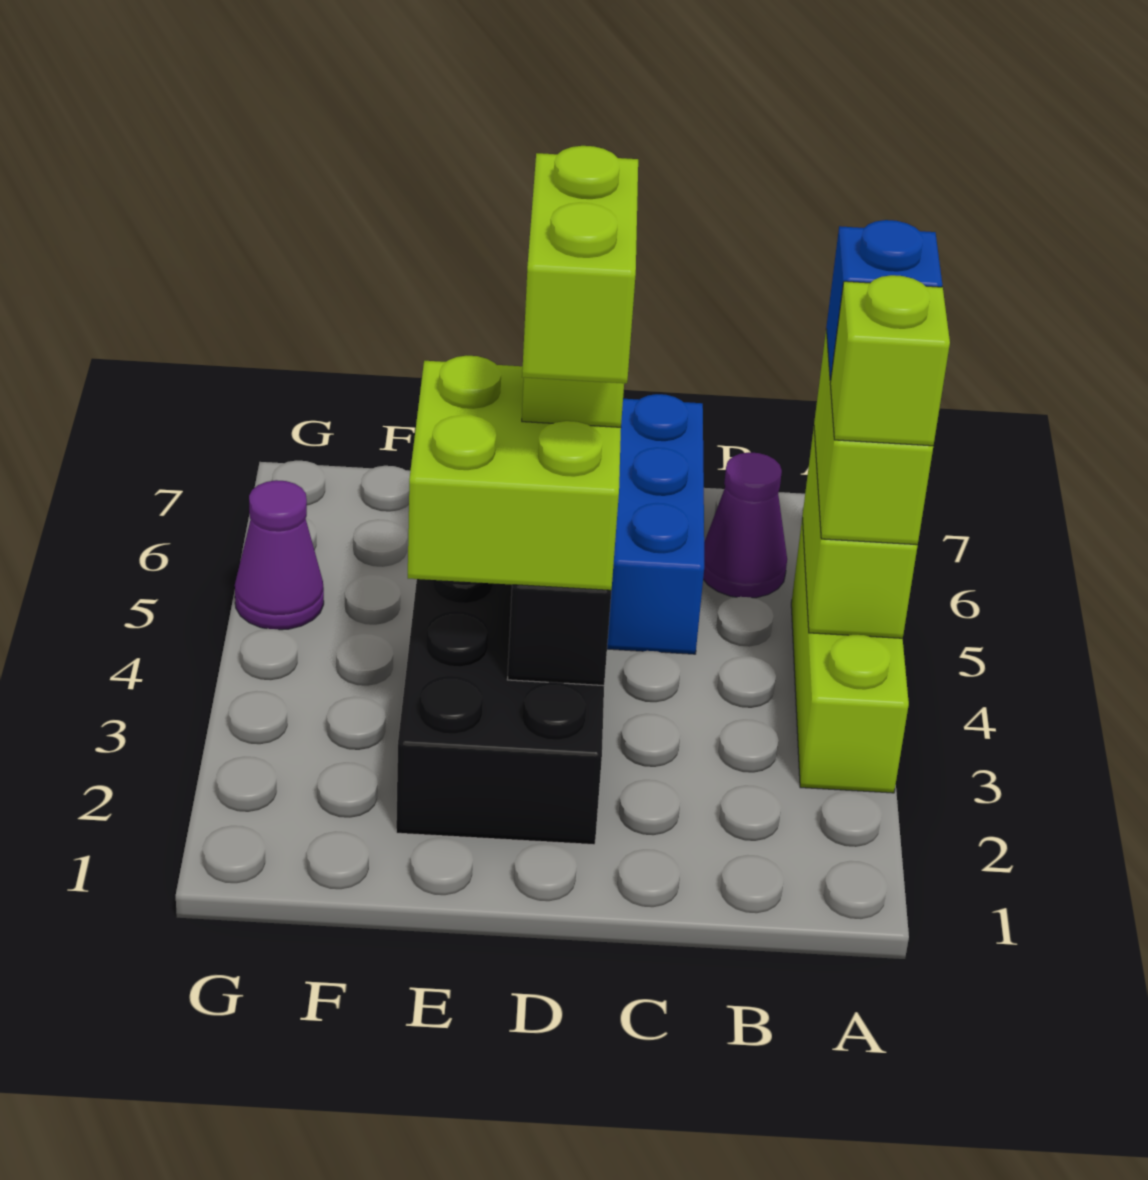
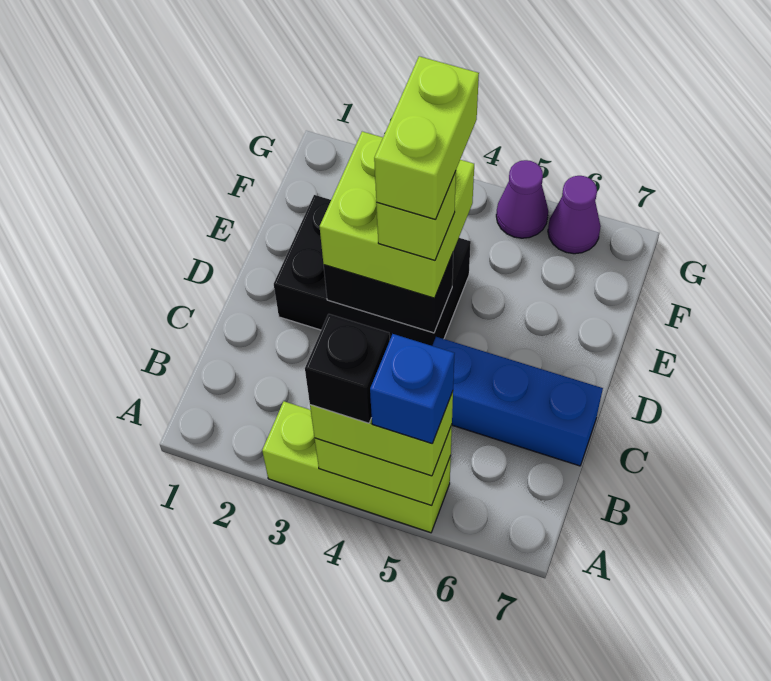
lime brick A4 level 4 -> black brick A4 level 4
purple cone B6 level 1 -> purple cone G6 level 1
lime brick D3:D4 level 5 -> lime brick D4:E4 level 5

